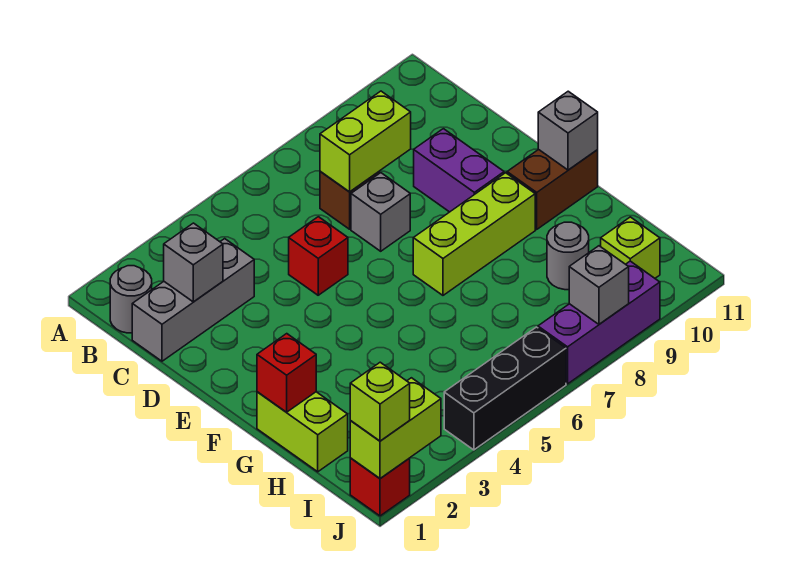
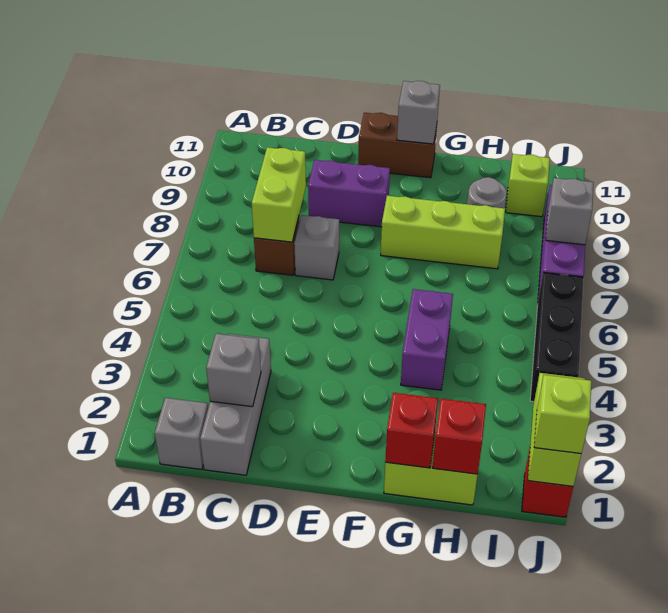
grey round brick B1 level 1 -> grey brick B1 level 1
red brick D5 level 1 -> red brick H1 level 2
lime brick F7:F9 level 1 -> lime brick F8:H8 level 1
brown brick F10:F11 level 1 -> brown brick E11:F11 level 1
none -> purple brick G4:G5 level 1

